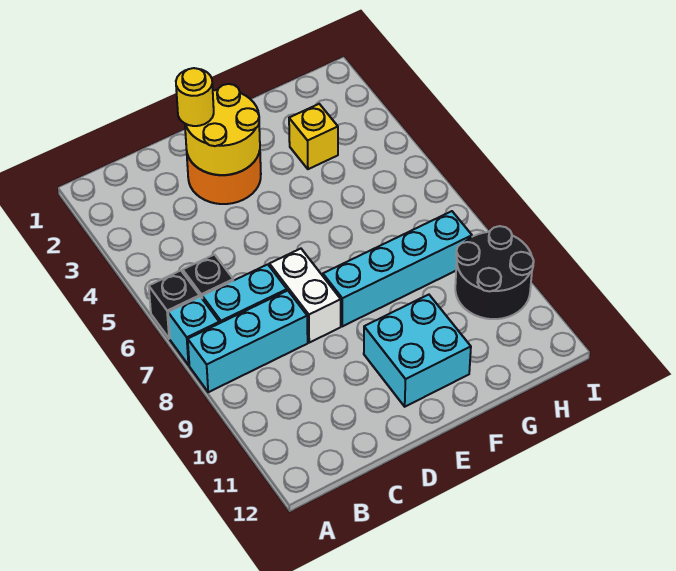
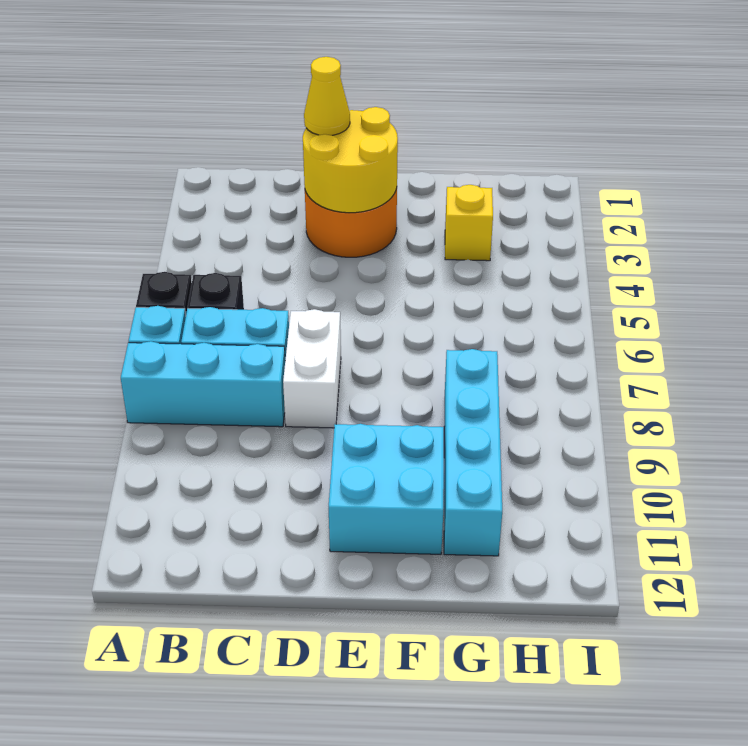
yellow round brick D2 level 3 -> yellow cone D2 level 3
cyan brick E8:H8 level 1 -> cyan brick G8:G11 level 1
black round brick H9:I10 level 1 -> none

